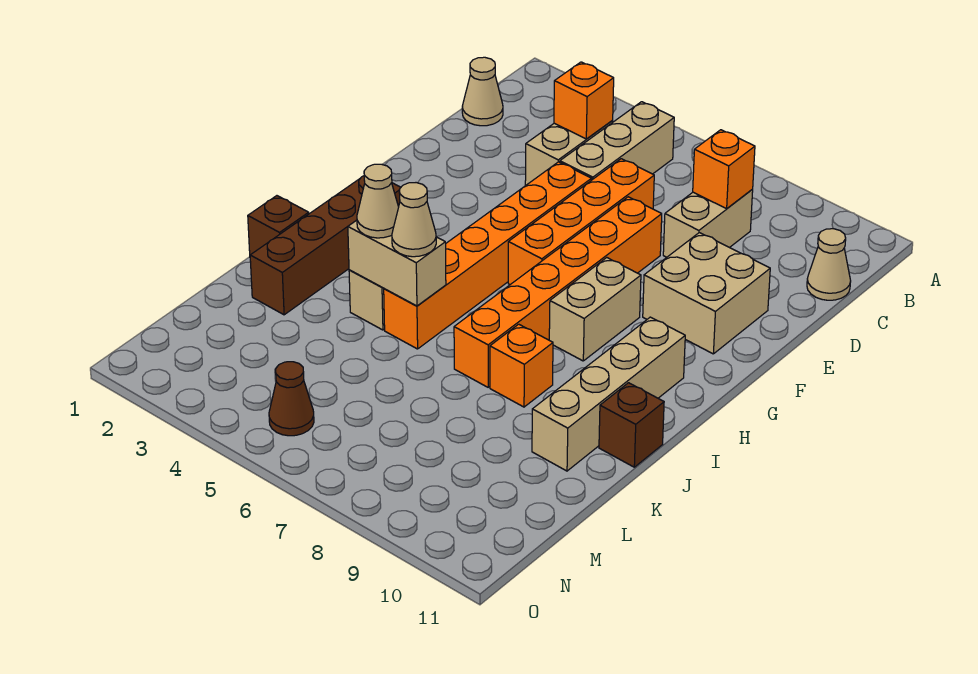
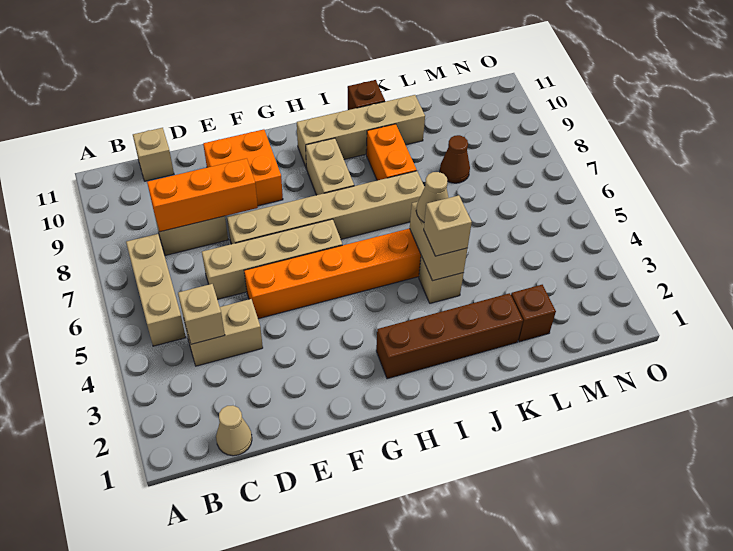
tan brick B5:D5 level 1 -> tan brick B5:B7 level 1
orange brick C4 level 2 -> tan brick C4 level 2
orange brick C8 level 2 -> orange brick C8:E8 level 2
tan cone C11 level 1 -> tan brick C11 level 1
orange brick D6:G6 level 1 -> tan brick D6:G6 level 1
orange brick E7:J7 level 1 -> tan brick E7:J7 level 1
tan brick E9:F10 level 1 -> orange brick E9:F10 level 1
tan brick G8:H8 level 1 -> tan brick H8:H9 level 1
brown brick J1 level 1 -> brown brick L2 level 1
tan cone J4 level 3 -> tan brick J4 level 3
orange brick J8 level 1 -> orange brick J8:J9 level 1
brown cone N5 level 1 -> brown cone L8 level 1

